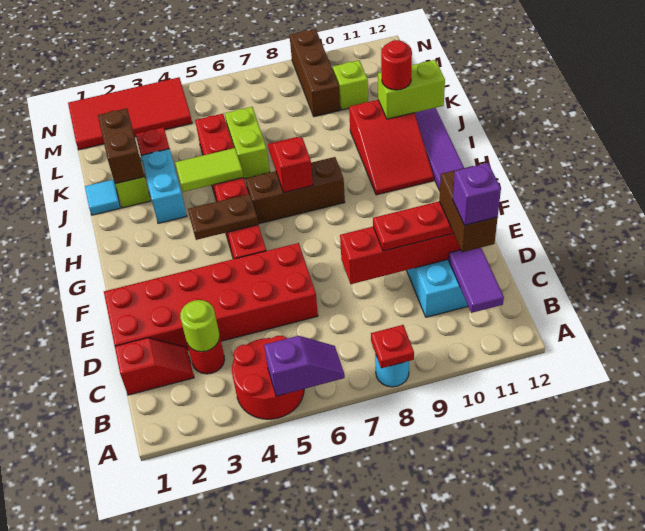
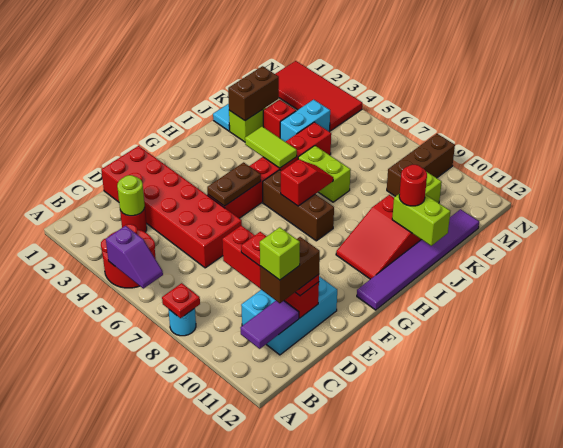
red slope C1:C2 level 1 top 1 -> none
purple brick C11 level 5 -> lime brick C11 level 5
brown plate G4:G5 level 2 -> brown plate F5:G5 level 2
cyan brick I3:J3 level 1 -> cyan brick K4:L4 level 1
lime brick J6:K6 level 1 -> lime brick J6:J7 level 1

